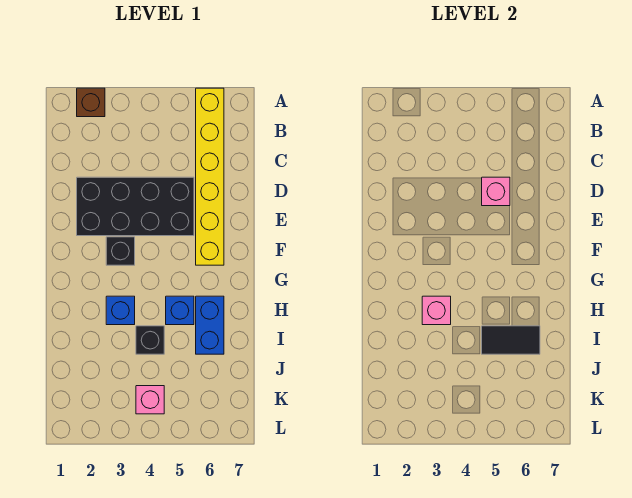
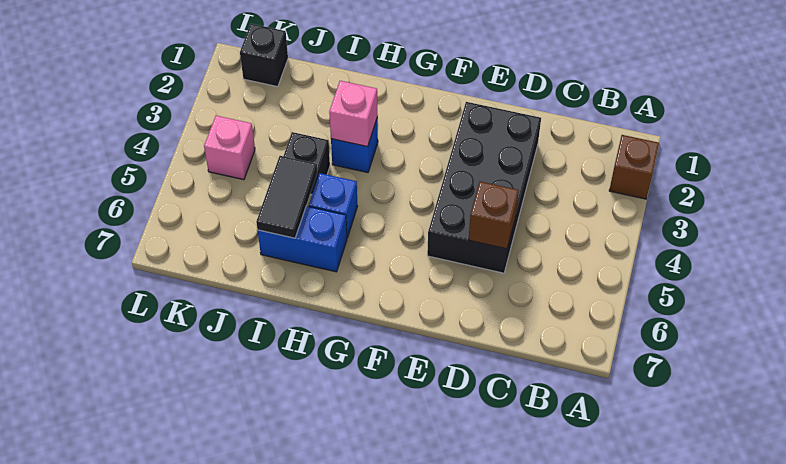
yellow brick A6:F6 level 1 -> none
pink brick D5 level 2 -> brown brick D5 level 2
black brick F3 level 1 -> black brick K1 level 1

